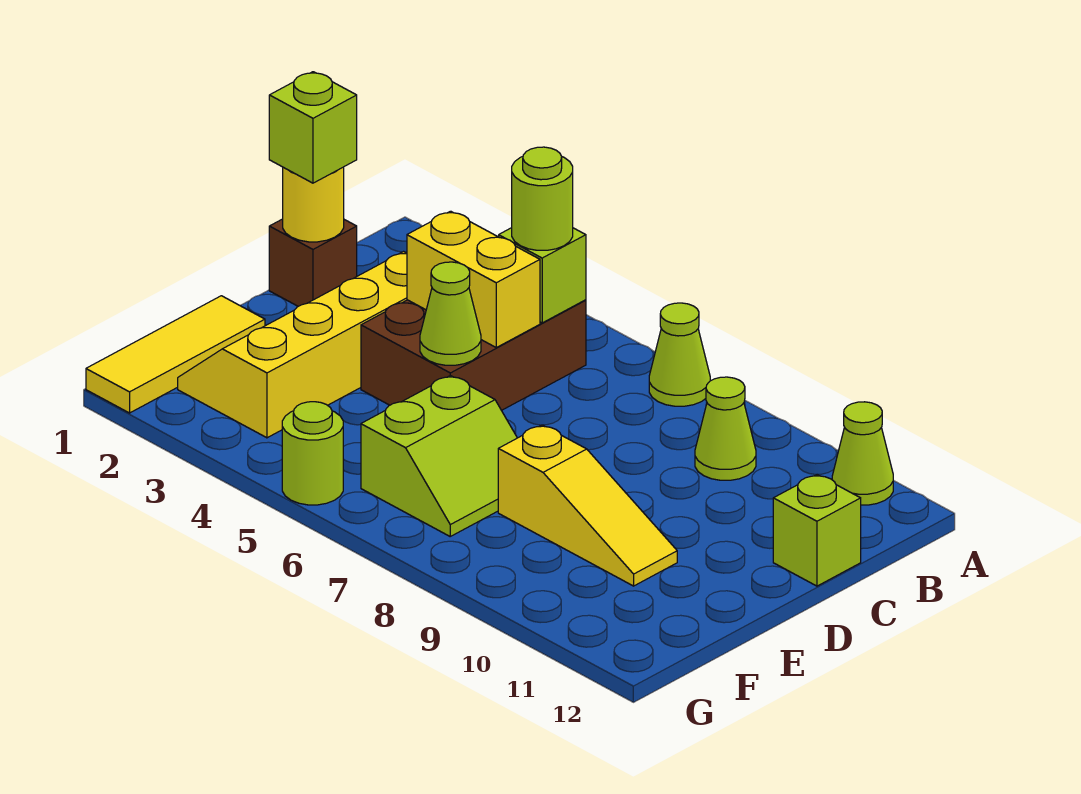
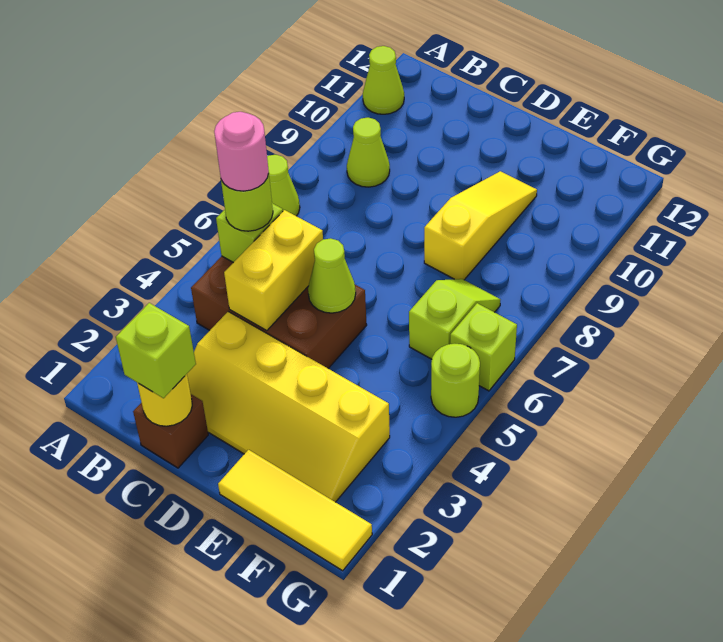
none -> pink round brick B5 level 4
lime brick C12 level 1 -> lime brick G6 level 1
lime slope E6:F7 level 1 top 6 -> lime slope F6:F7 level 1 top 6

